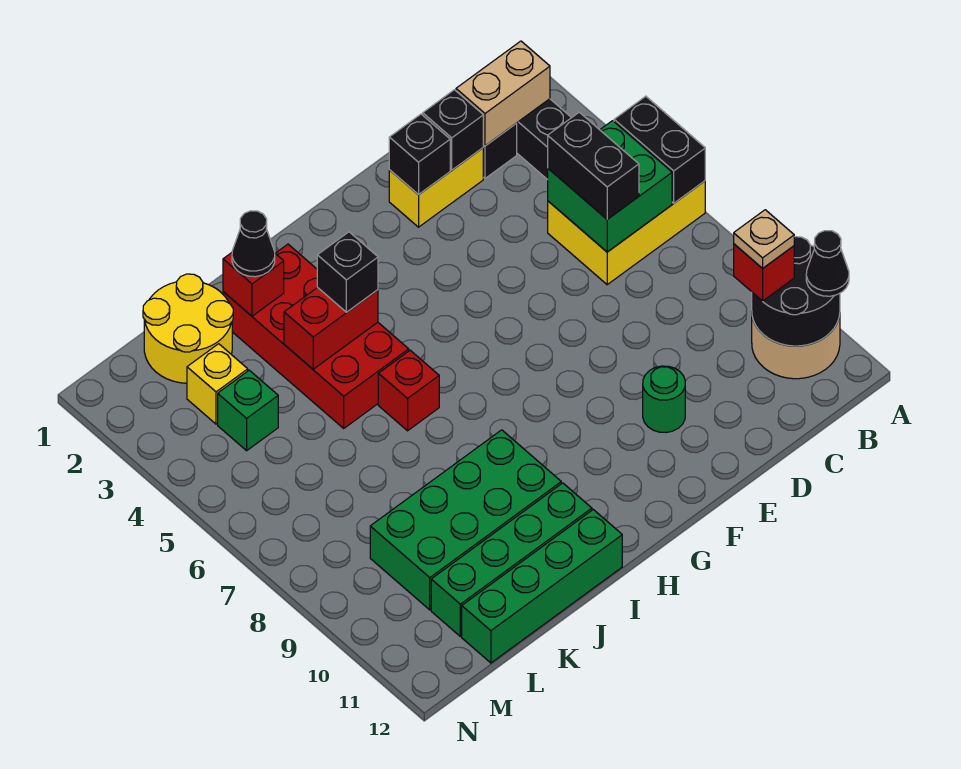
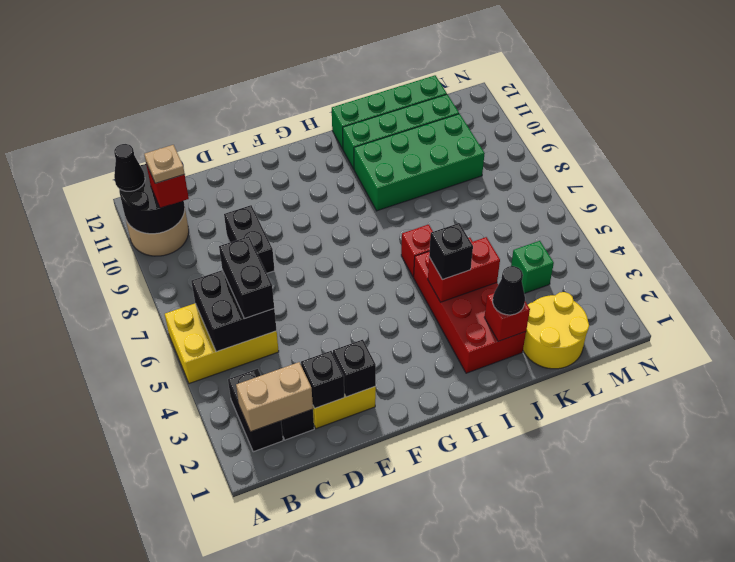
black brick A5:A6 level 2 -> black brick D8:D9 level 1
green brick B5:C6 level 2 -> black brick B5:C6 level 2
green round brick E10 level 1 -> none
yellow brick L3 level 1 -> none

